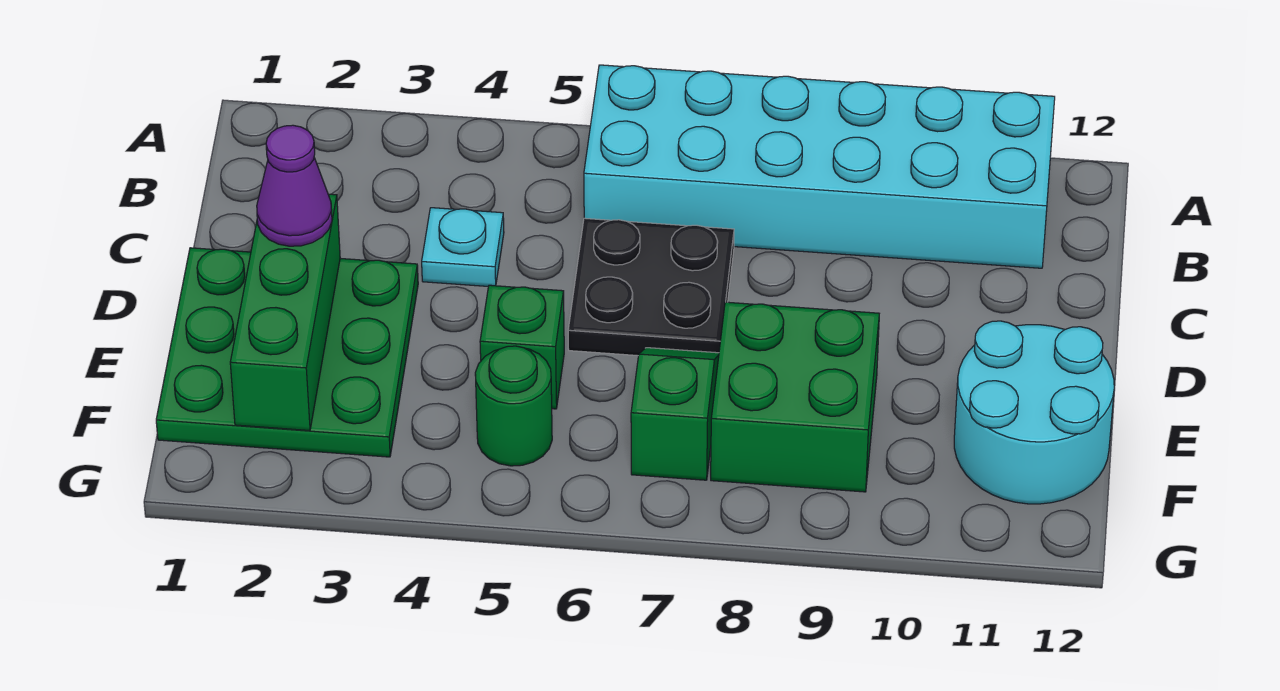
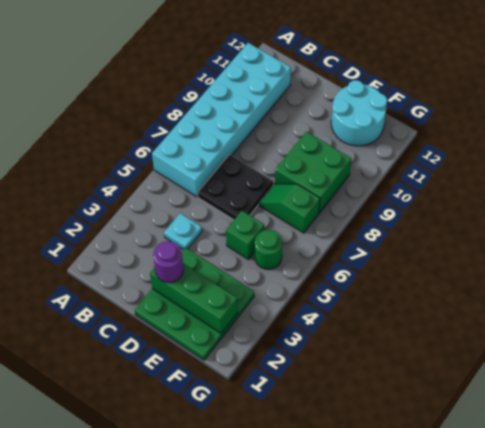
purple cone D2 level 3 -> purple round brick D2 level 3

